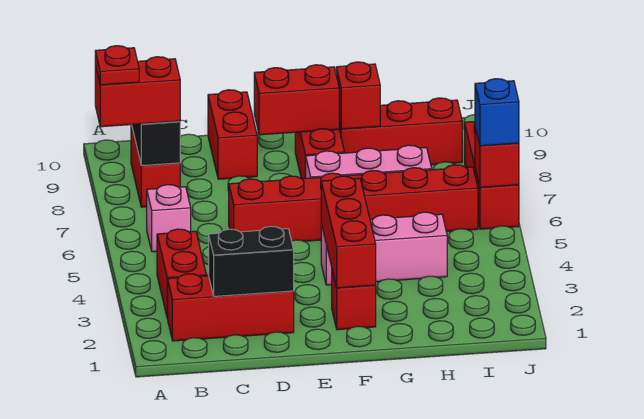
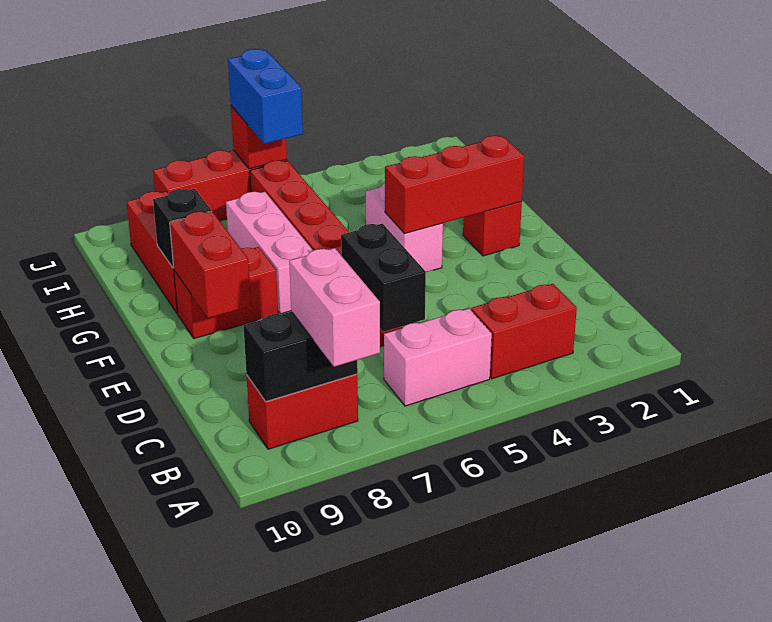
red brick A8:B8 level 3 -> pink brick A8:B8 level 3
red plate A8 level 4 -> none
red brick B2:D2 level 1 -> none
pink brick B6 level 1 -> pink brick B5:B6 level 1
black brick C2:D2 level 2 -> black brick C6:D6 level 2
red brick D9:D10 level 1 -> none
pink brick F4:H4 level 1 -> pink brick F4:G4 level 1
red brick G9 level 2 -> black brick G9 level 2
blue brick J6 level 3 -> blue brick I6:J6 level 3

